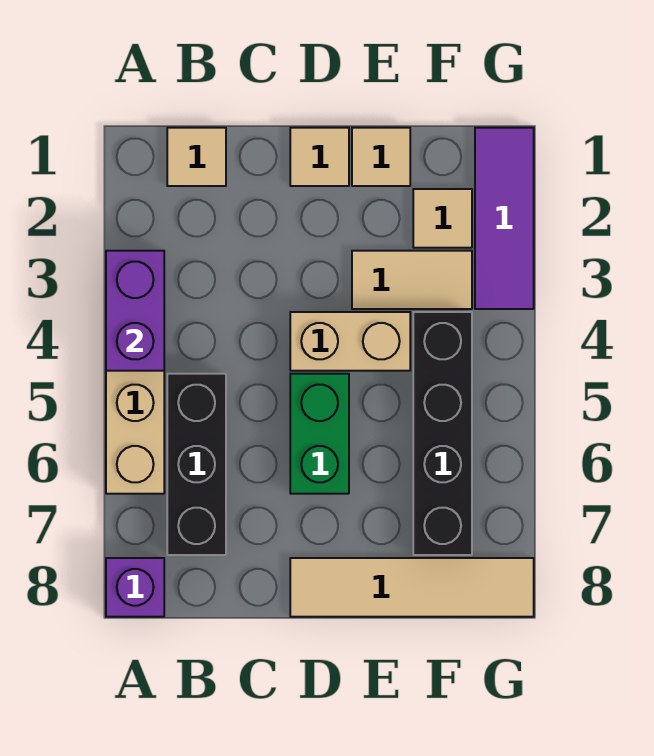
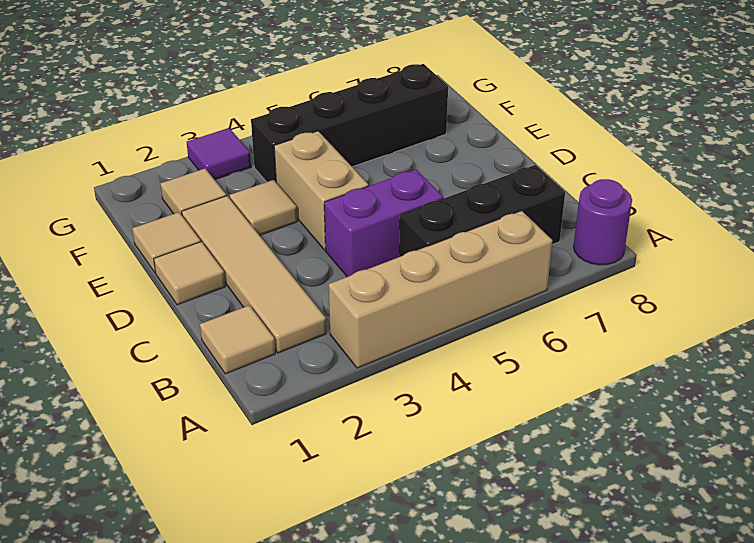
purple brick A3:A4 level 2 -> purple brick C4:C5 level 1
purple brick A8 level 1 -> purple round brick A8 level 1
green brick D5:D6 level 1 -> none
tan tile D8:G8 level 1 -> tan tile B2:E2 level 1
tan tile E3:F3 level 1 -> tan tile E3 level 1
purple tile G1:G3 level 1 -> purple tile G3 level 1

